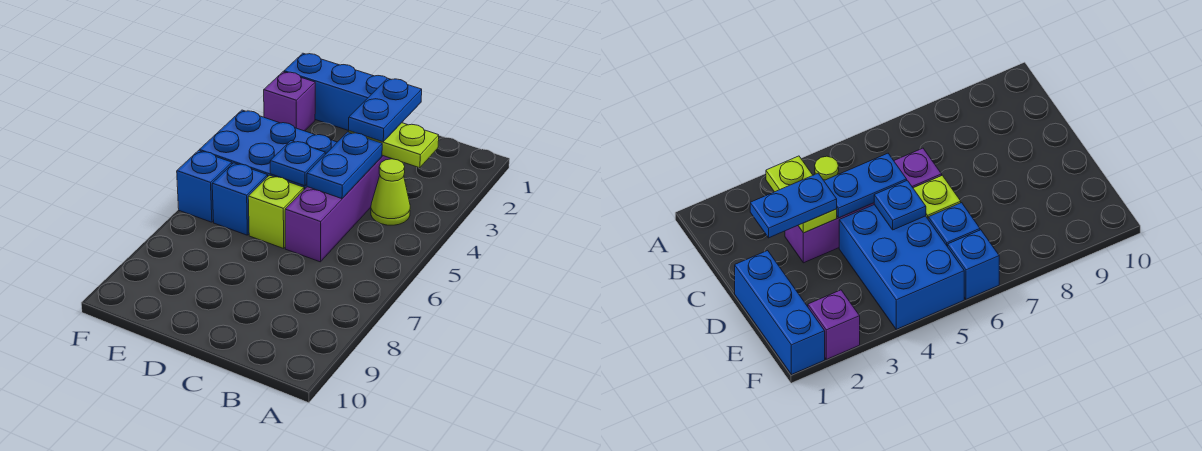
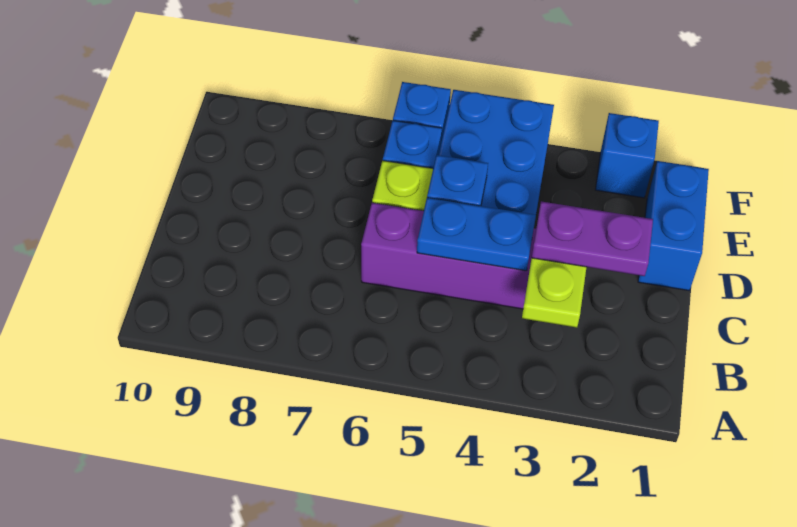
lime cone B4 level 1 -> none
blue plate C2:C3 level 3 -> purple plate C2:C3 level 3
blue brick D1:F1 level 1 -> blue brick D1:E1 level 1
purple brick F2 level 1 -> blue brick F2 level 1

